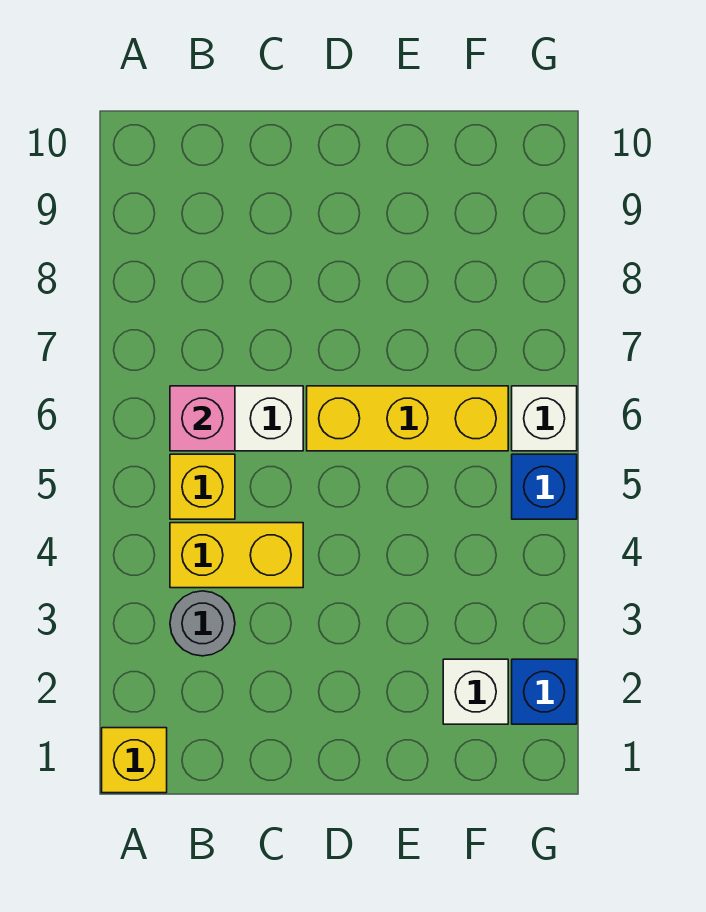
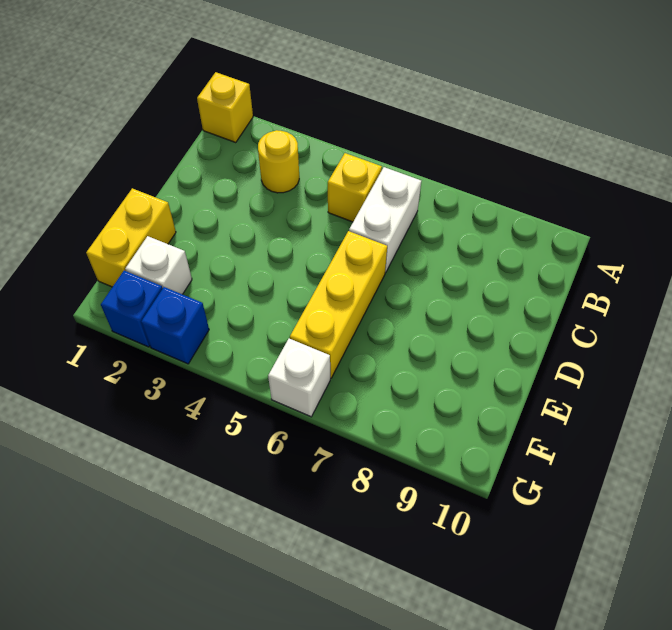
grey round brick B3 level 1 -> yellow round brick B3 level 1
yellow brick B4:C4 level 1 -> yellow brick E1:F1 level 1
pink brick B6 level 2 -> none
blue brick G5 level 1 -> blue brick G3 level 1

